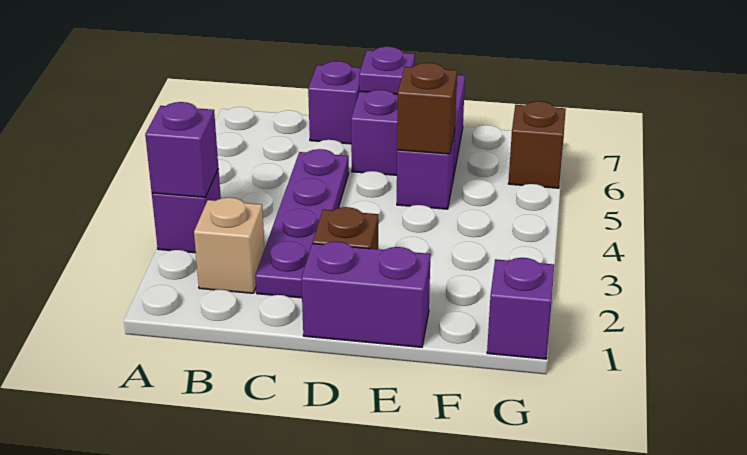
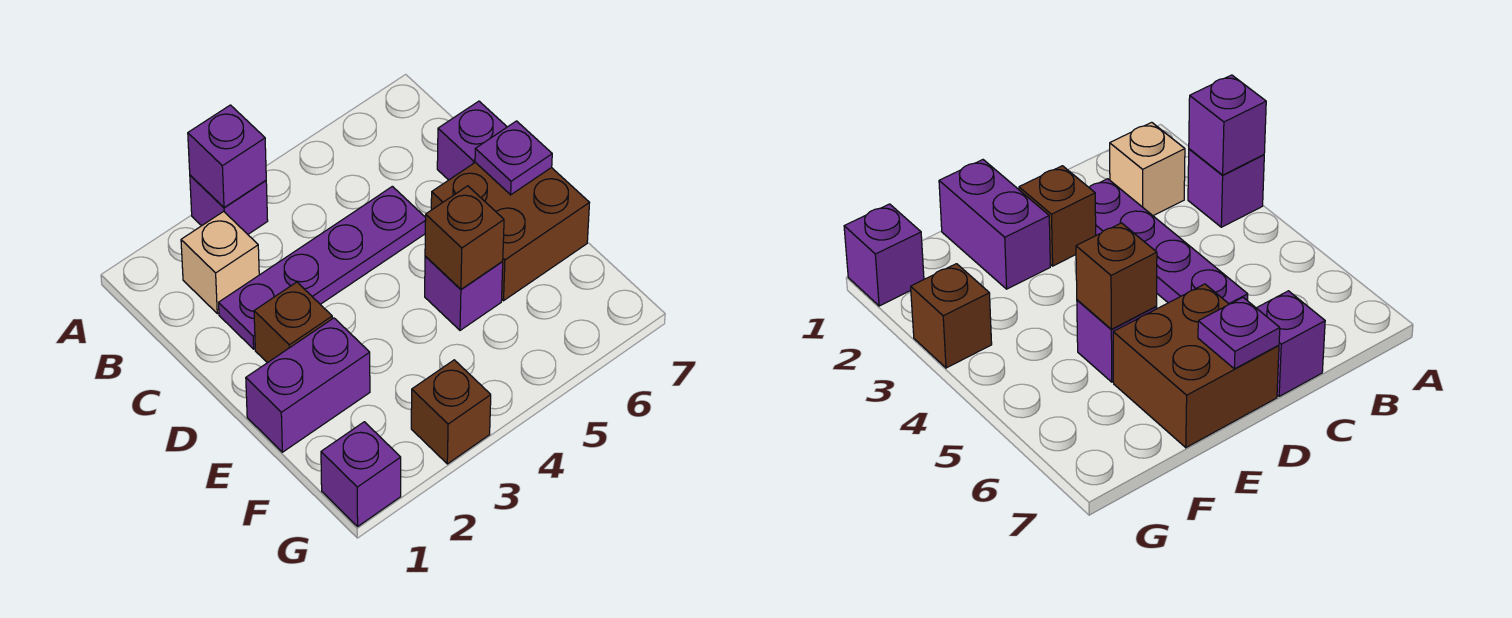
purple brick D1:E1 level 1 -> purple brick E1:E2 level 1
purple brick D6:E7 level 1 -> brown brick D6:E7 level 1
brown brick G6 level 1 -> brown brick G3 level 1

